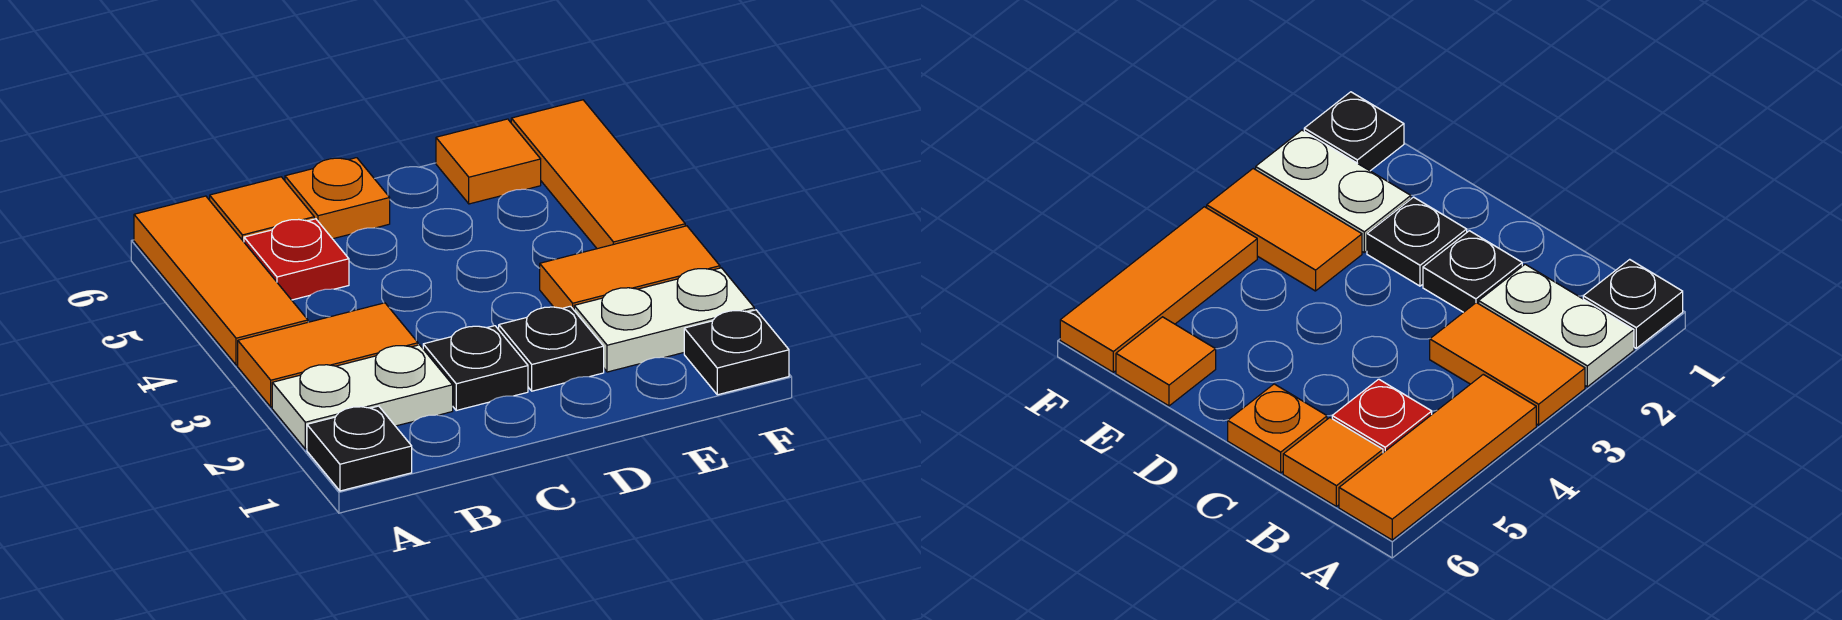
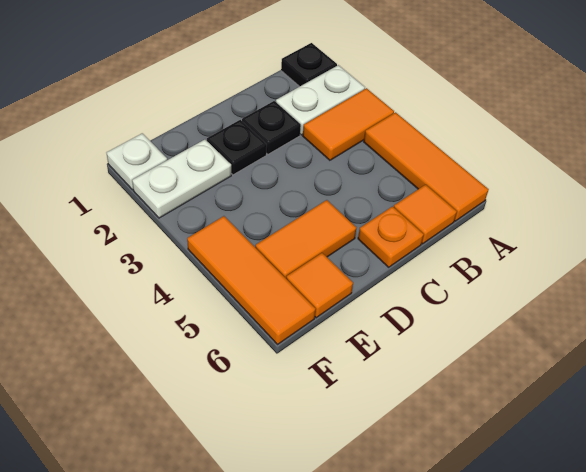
red plate B5 level 1 -> none
orange tile E3:F3 level 1 -> orange tile D5:E5 level 1
black plate F1 level 1 -> white plate F1 level 1

